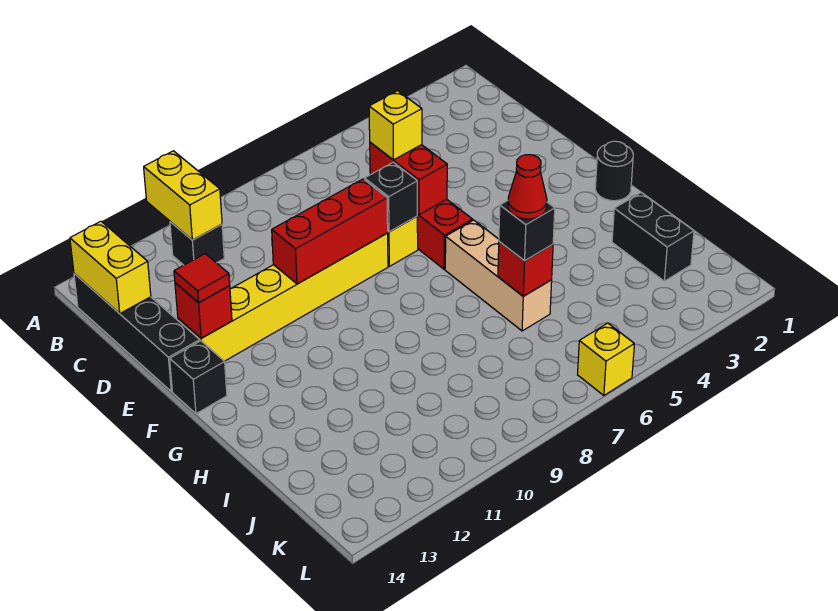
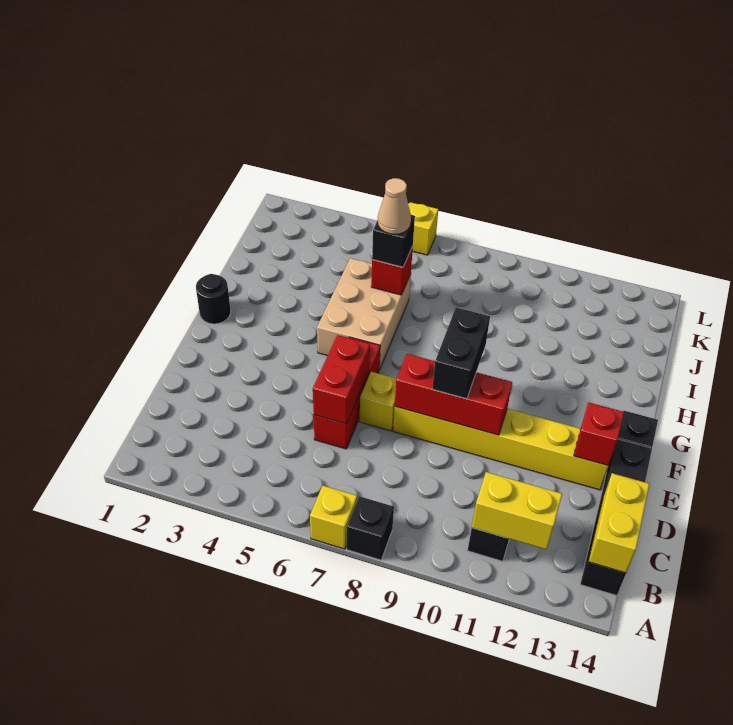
yellow brick A11:B11 level 2 -> yellow brick B11:B12 level 2
yellow brick D6 level 3 -> yellow brick A7 level 1
black brick E7 level 2 -> black brick A8 level 1
red tile E13 level 3 -> none
tan brick G6:I6 level 1 -> tan brick G5:I6 level 1
black brick I2:J2 level 1 -> black brick E9:F9 level 3
red cone I6 level 4 -> tan cone I6 level 4

